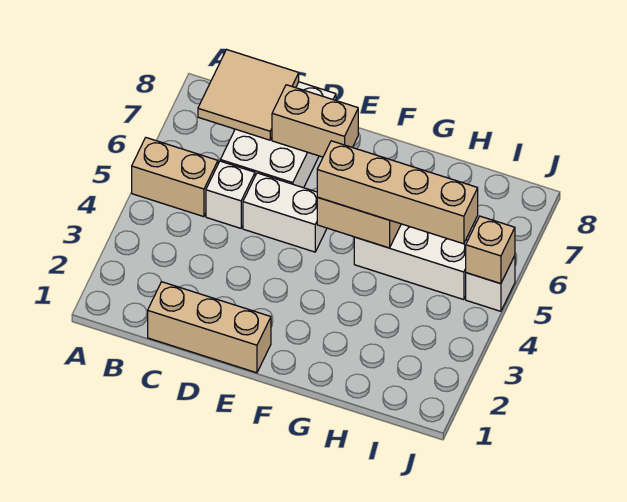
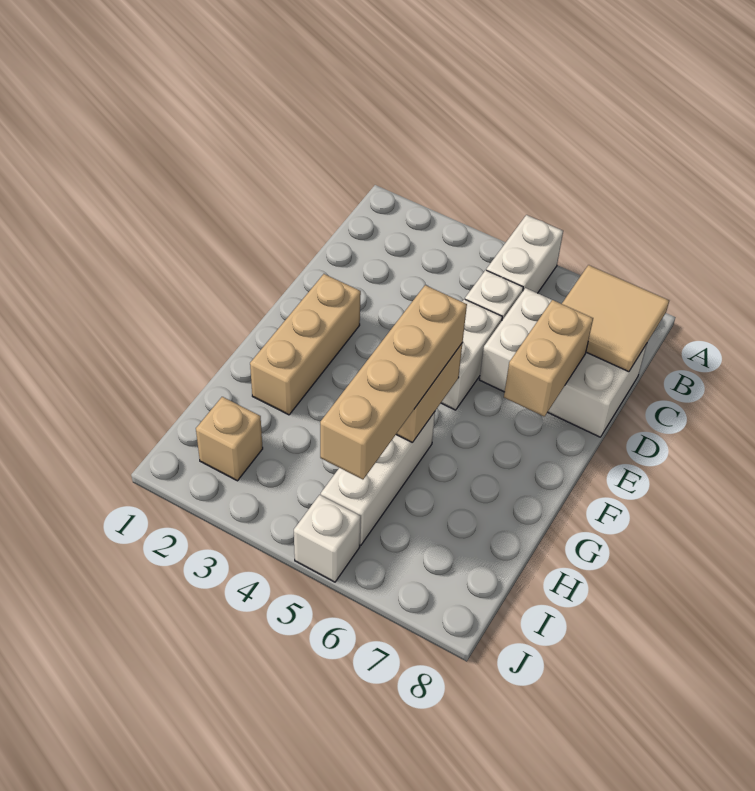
tan brick A5:B5 level 1 -> white brick A5:B5 level 1
tan brick C1:E1 level 1 -> tan brick E2:G2 level 1
tan brick J5 level 2 -> tan brick I2 level 1

